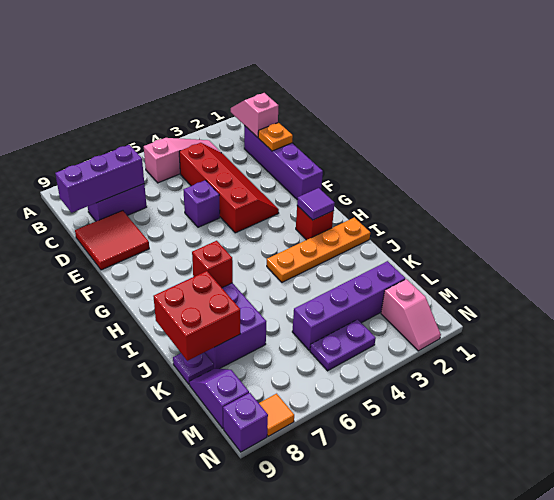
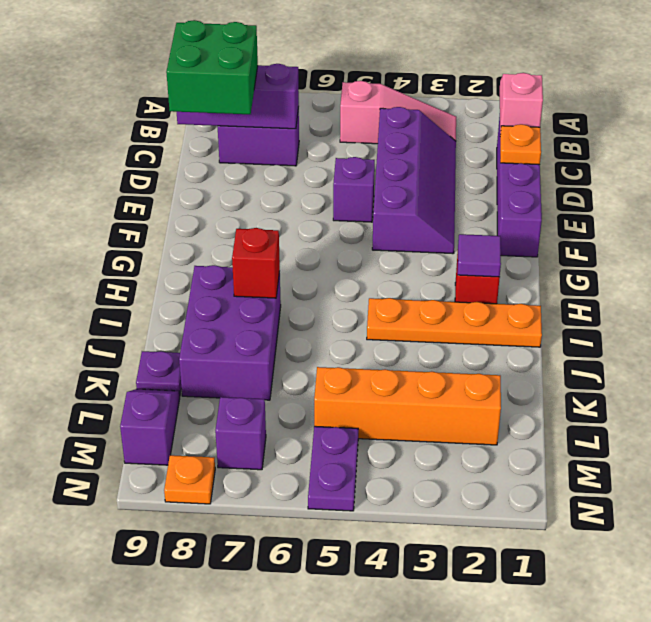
red slope C3:F4 level 1 top 4 -> purple slope C3:F4 level 1 top 4
none -> green brick C8:D9 level 3
red tile D8:E9 level 1 -> none
red brick J8:K9 level 2 -> none
purple brick L2:L5 level 1 -> orange brick L2:L5 level 1
pink slope M2:N2 level 1 top M -> none
purple plate M4:M5 level 1 -> purple plate M5:N5 level 1
orange tile N8 level 1 -> orange plate N8 level 1
purple brick N9 level 1 -> purple brick M7 level 1

